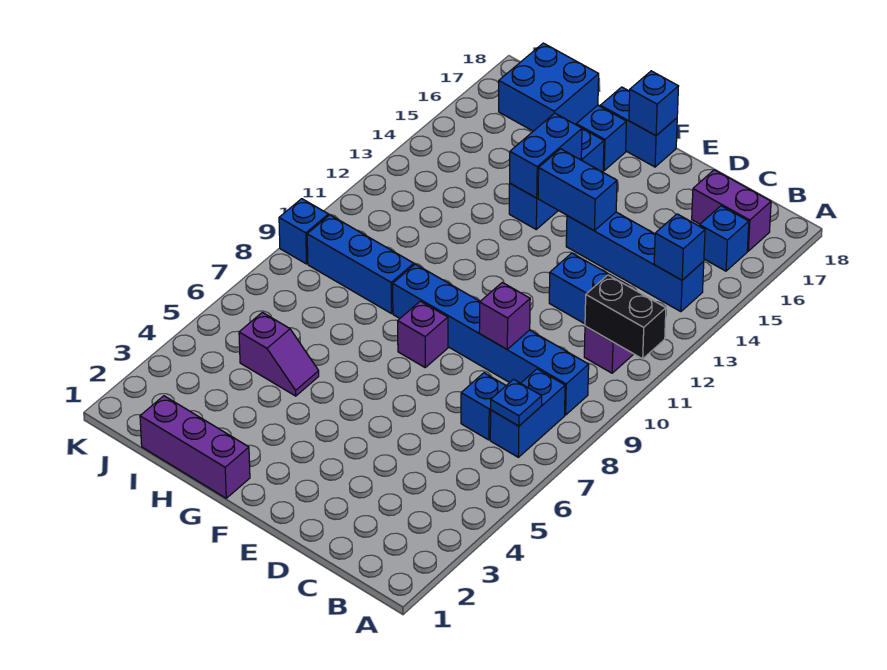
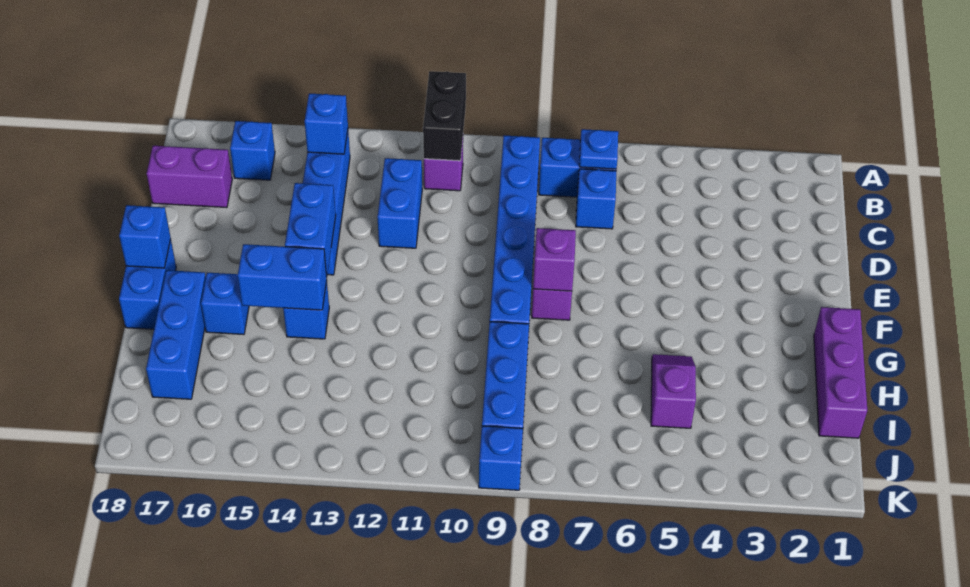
purple brick B17:C17 level 1 -> purple brick C17:C18 level 1
purple brick D9 level 2 -> purple brick F8 level 2
blue brick H16:I17 level 2 -> none

